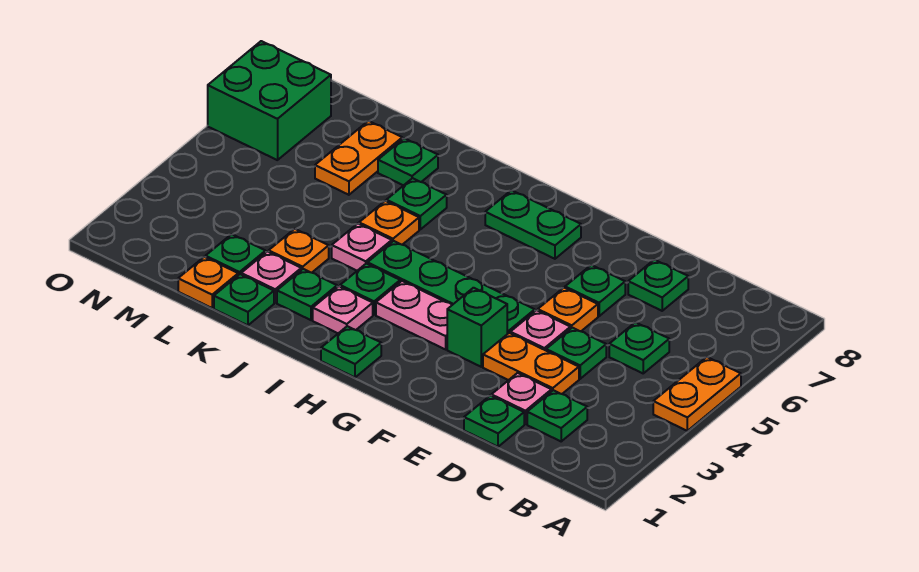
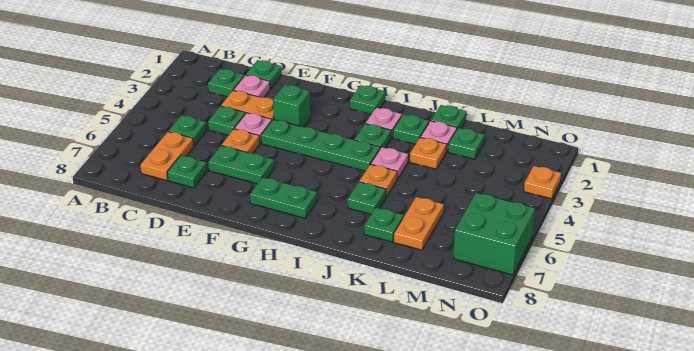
orange plate A4:A5 level 1 -> orange plate C6:C7 level 1
green plate E6 level 1 -> green plate E6:F6 level 1
pink plate G3:H3 level 1 -> none
orange plate L1 level 1 -> orange plate O3 level 1

